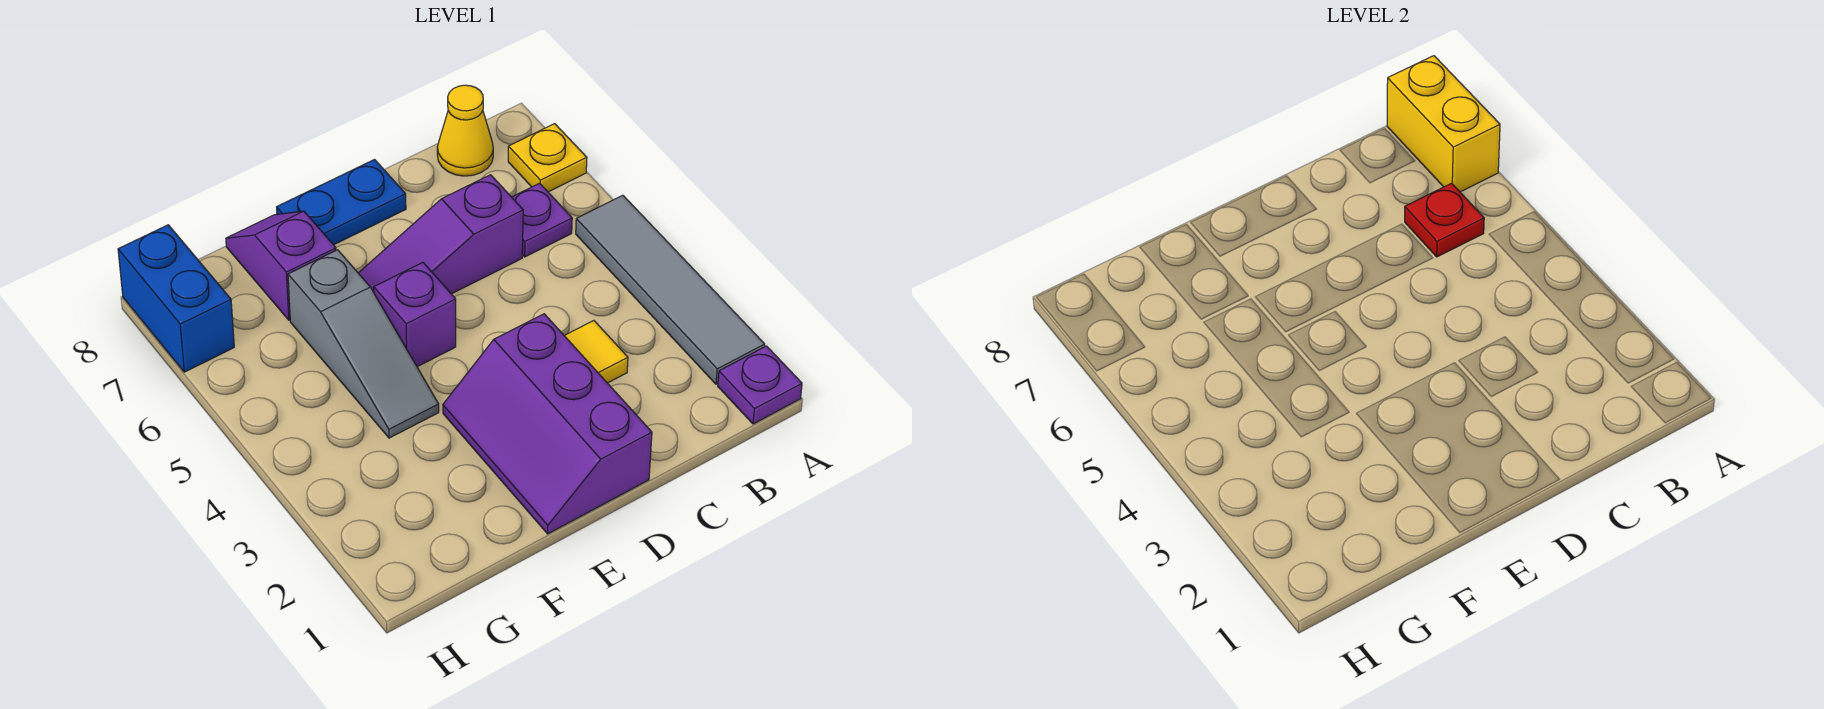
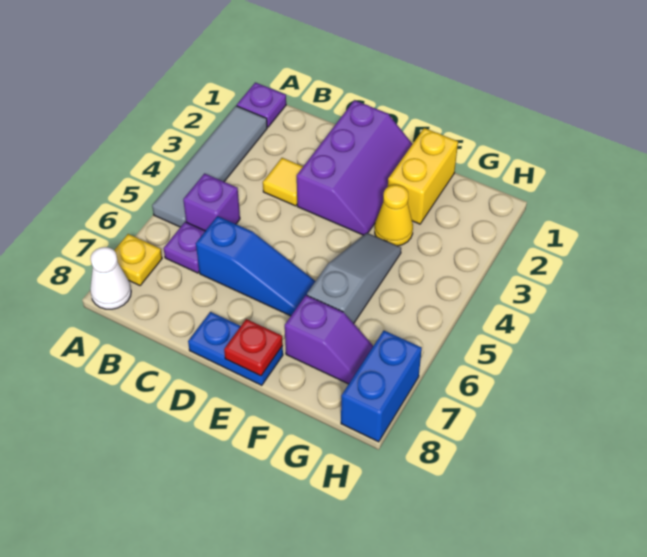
yellow brick A7:A8 level 2 -> yellow brick F1:F2 level 1
none -> white cone A8 level 1
red plate B6 level 2 -> red plate E8 level 2
yellow cone B8 level 1 -> yellow cone F3 level 1
purple slope C6:E6 level 1 top C -> blue slope C6:E6 level 1 top C
purple brick E5 level 1 -> purple brick B5 level 1
purple slope F7:F8 level 1 top 7 -> purple slope F7:G7 level 1 top F

